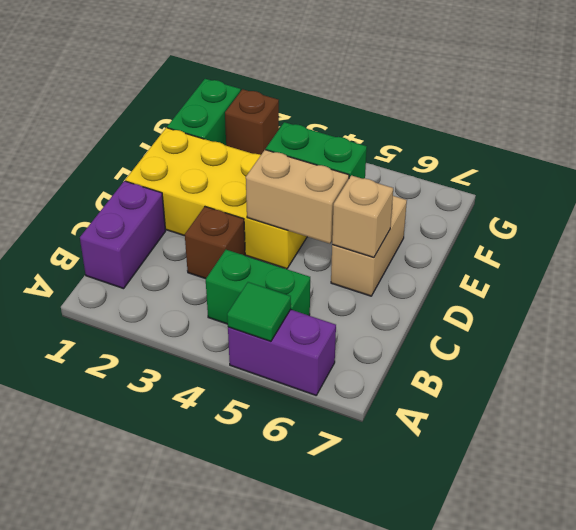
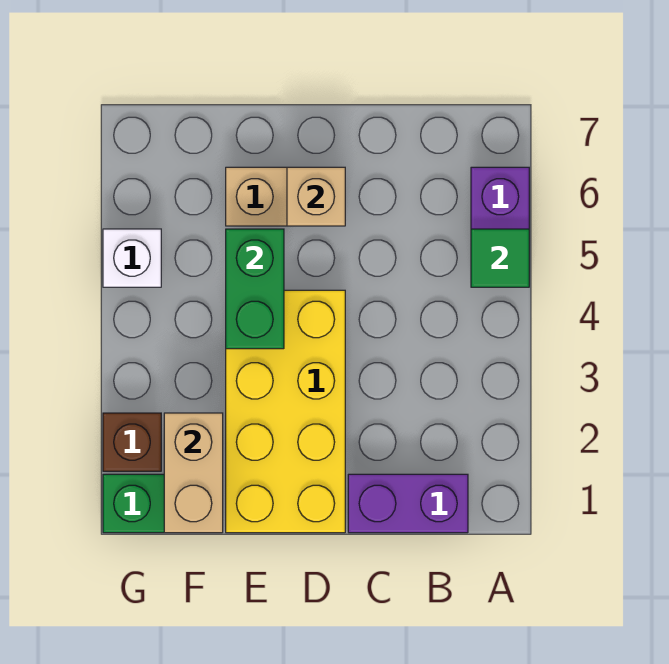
green brick B4:B5 level 1 -> none
brown brick C3 level 1 -> none
tan brick D4:D5 level 2 -> tan brick F1:F2 level 2
none -> white brick G5 level 1

